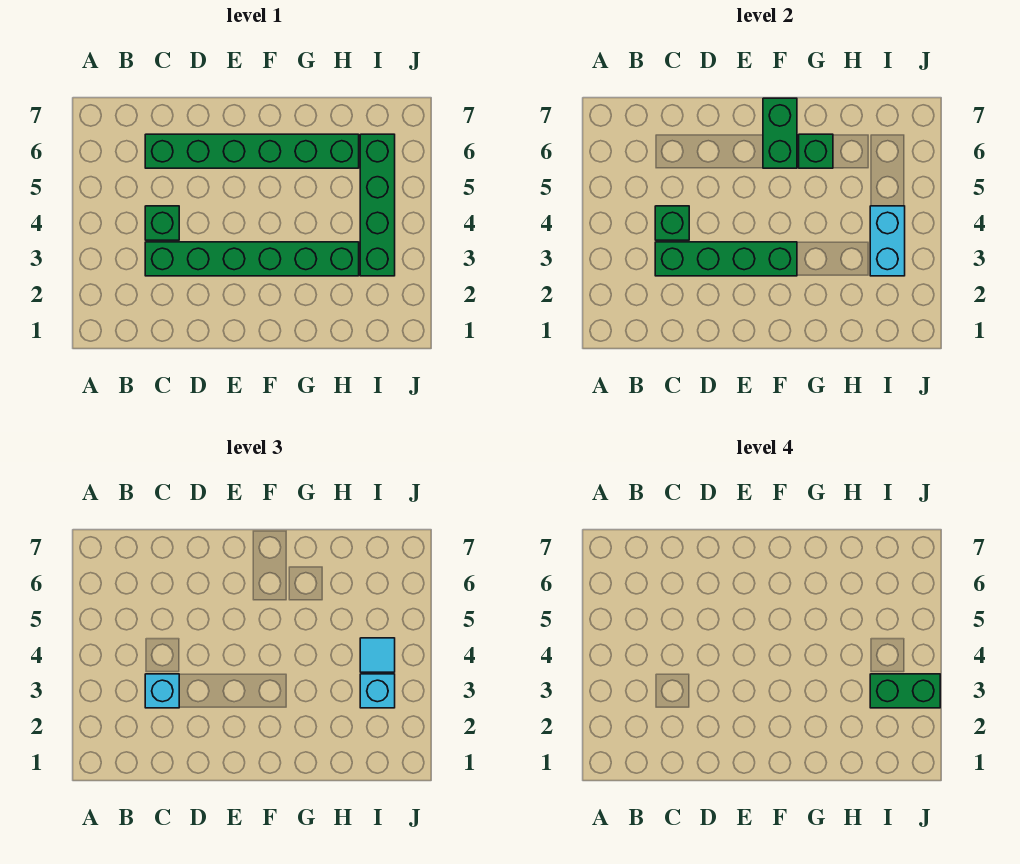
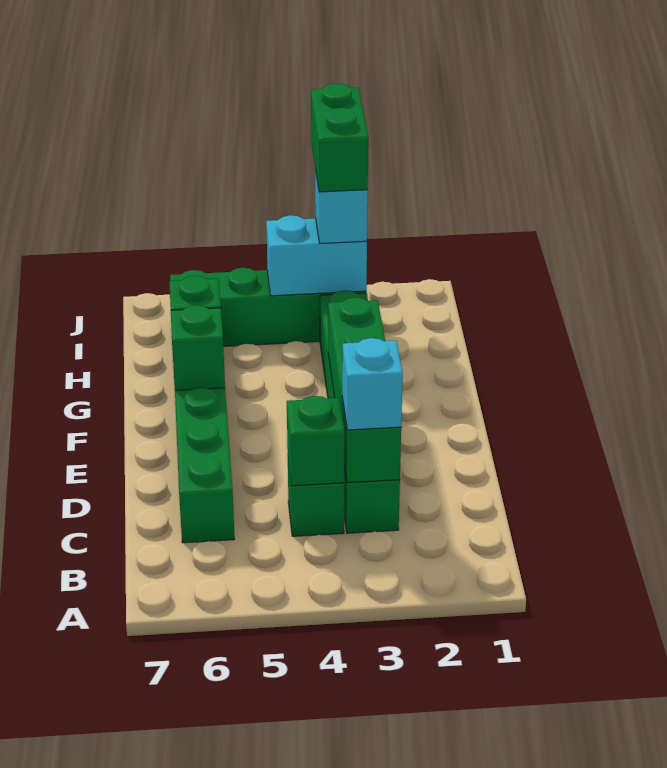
green brick F6:F7 level 2 -> green brick F6 level 2
cyan tile I4 level 3 -> none

